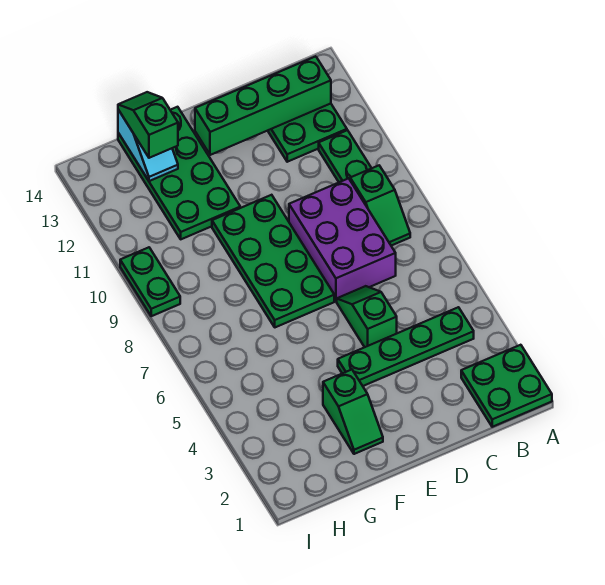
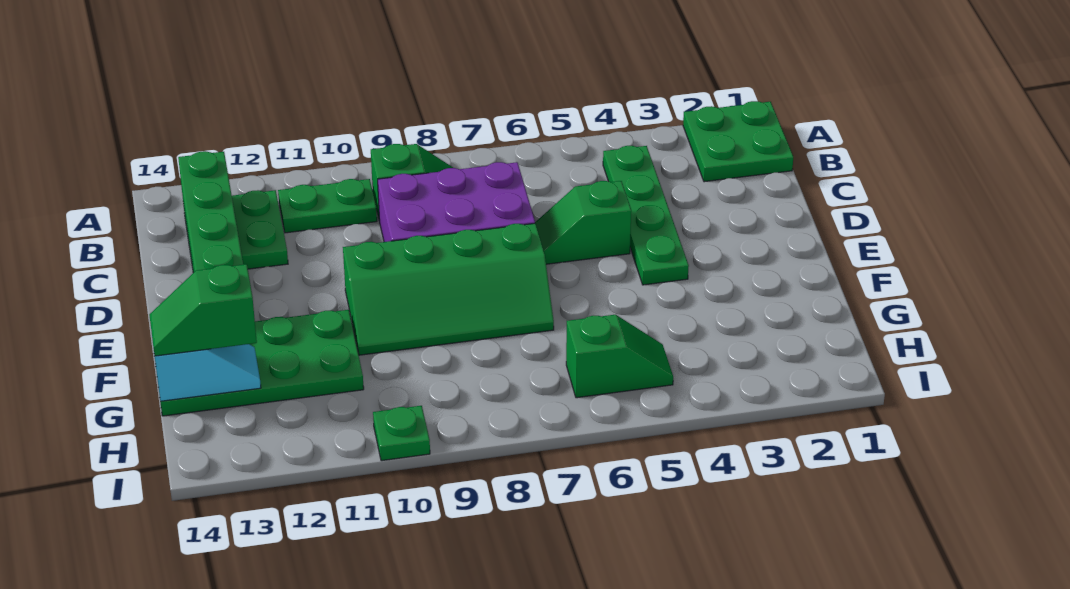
green plate E7:F10 level 1 -> green slope E7:F10 level 1 top E
green slope F2:F3 level 1 top 3 -> green slope H5:H6 level 1 top 6
green plate I9:I10 level 1 -> green plate I10 level 1

